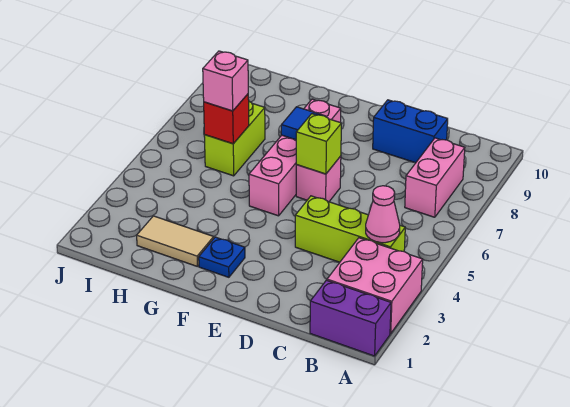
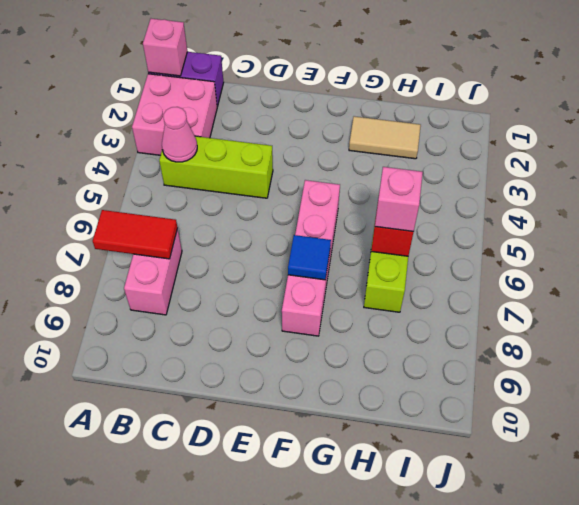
none -> red tile A7:B7 level 2
blue brick C9:D9 level 1 -> none
pink brick E6 level 1 -> pink brick A1 level 2
lime brick E6 level 2 -> none
blue plate F2 level 1 -> none

